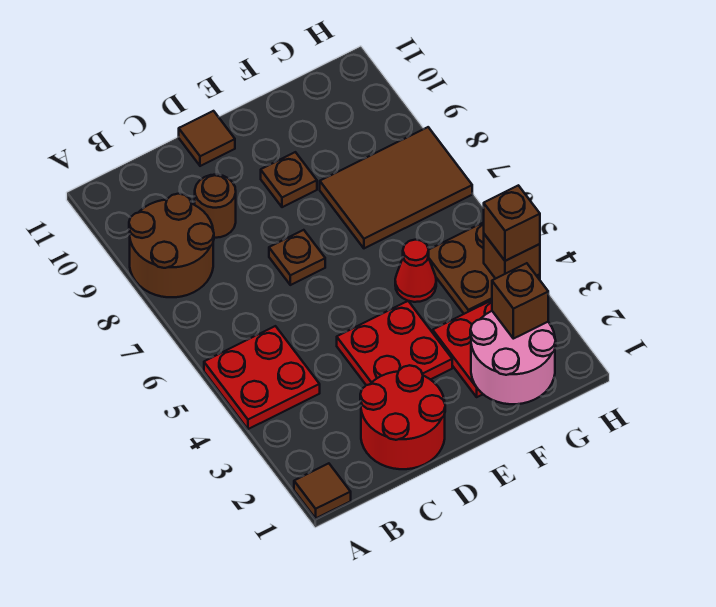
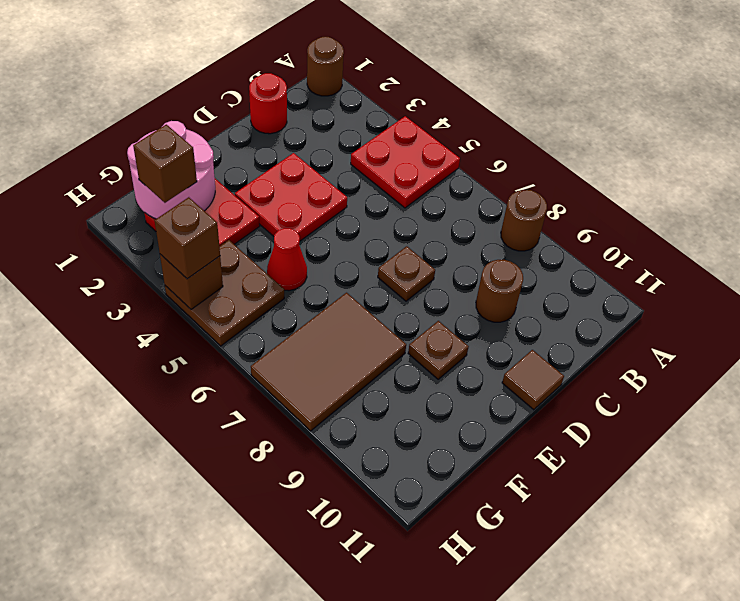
brown tile A1 level 1 -> brown round brick A1 level 1
brown round brick A8:B9 level 1 -> brown round brick A8 level 1
red round brick C1:D2 level 1 -> red round brick C1 level 1

